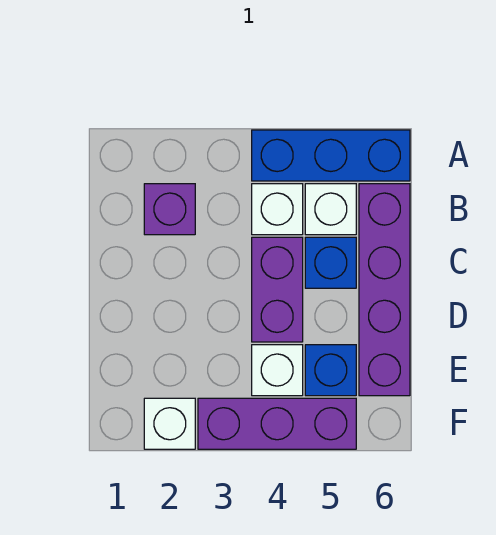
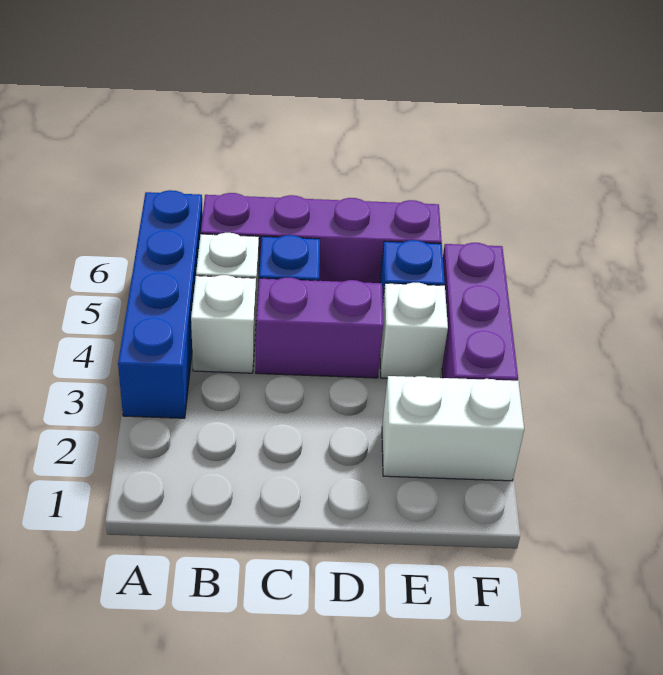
blue brick A4:A6 level 1 -> blue brick A3:A6 level 1
purple brick B2 level 1 -> none
white brick F2 level 1 -> white brick E2:F2 level 1

